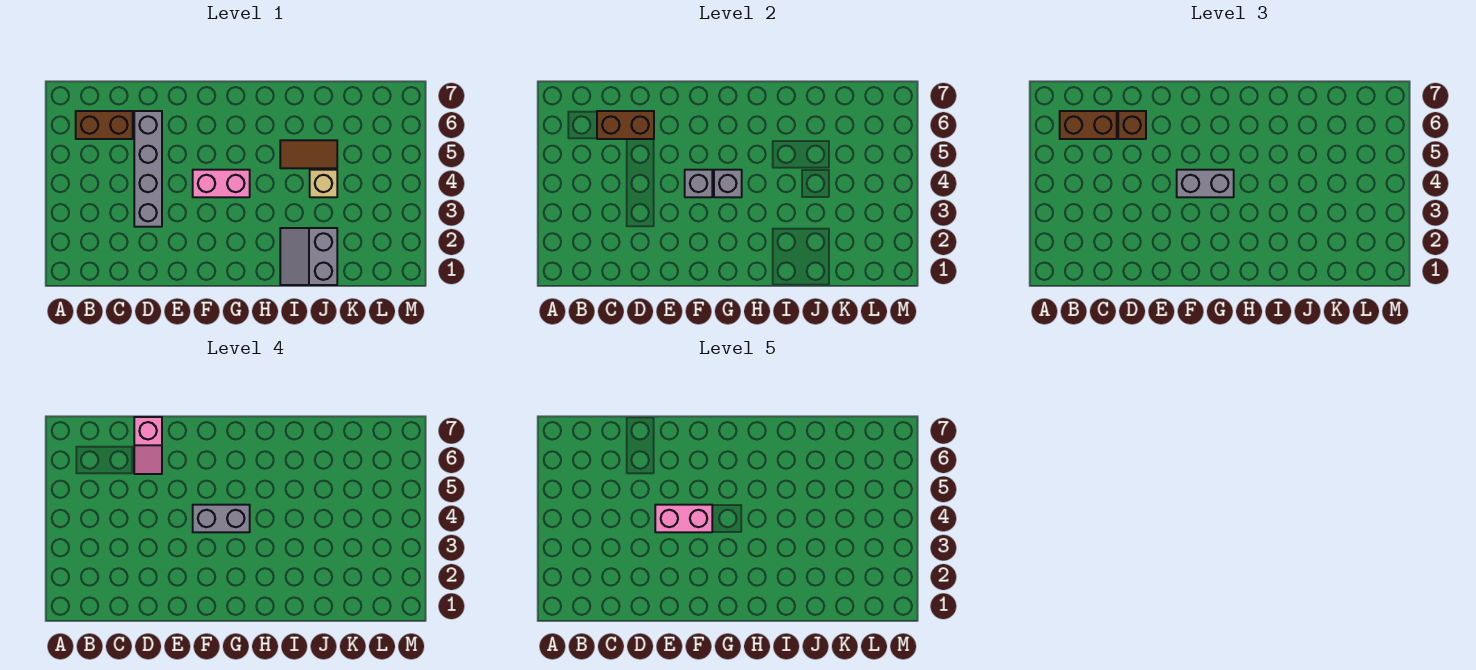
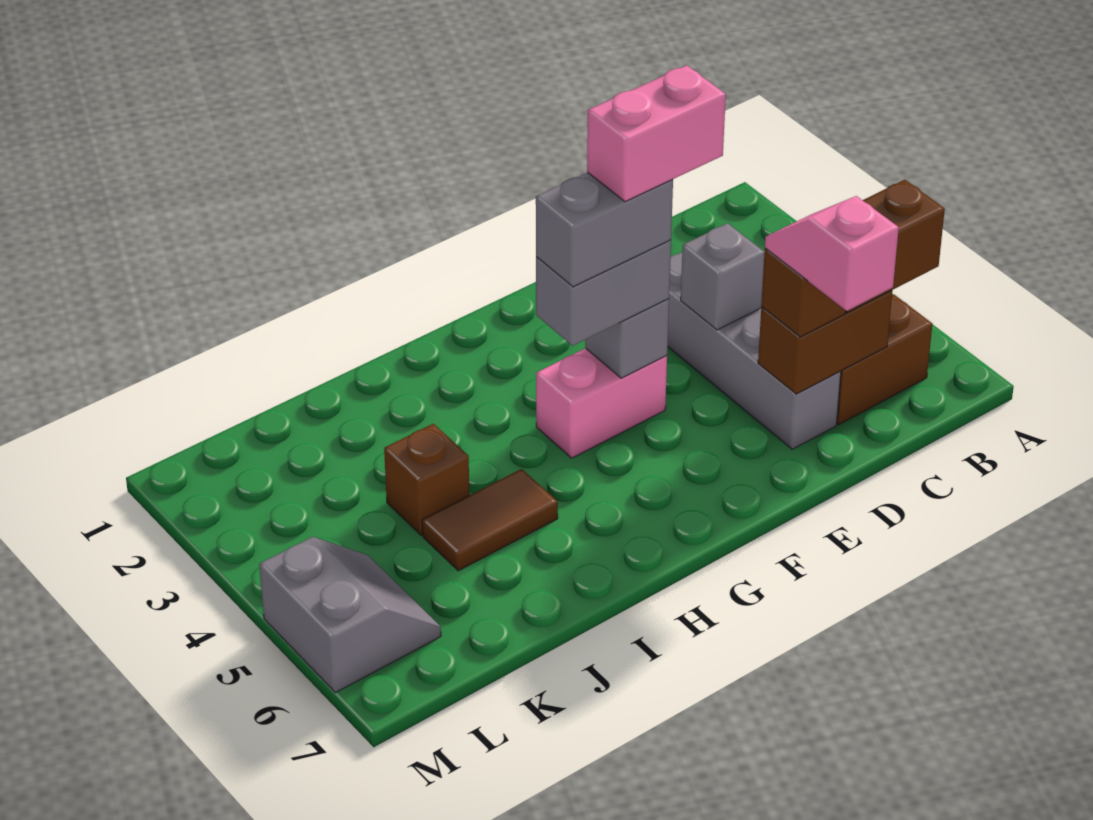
grey brick G4 level 2 -> grey brick D4 level 2
grey slope I1:J2 level 1 top J -> grey slope L5:M6 level 1 top M
tan brick J4 level 1 -> brown brick J4 level 1

